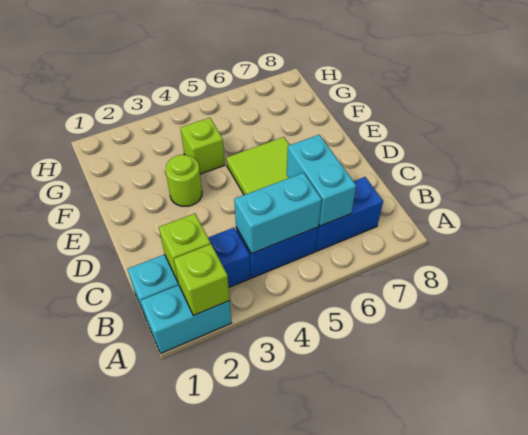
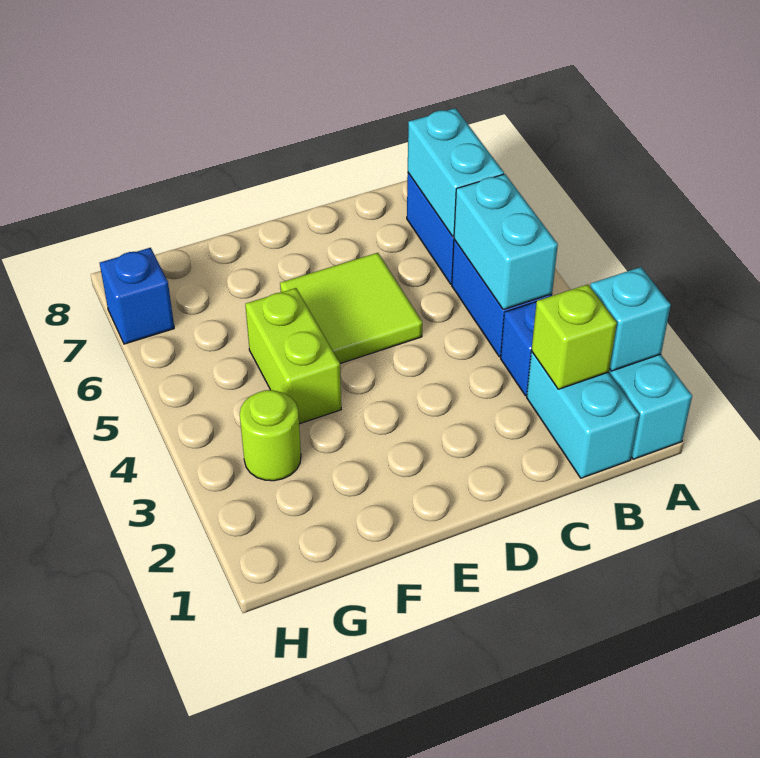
lime brick A2 level 2 -> cyan brick A2 level 2
cyan brick B6:C6 level 2 -> cyan brick B6:B7 level 2
lime round brick E3 level 1 -> lime round brick G3 level 1
lime brick F4 level 1 -> lime brick F4:F5 level 1
none -> blue brick H7 level 1

